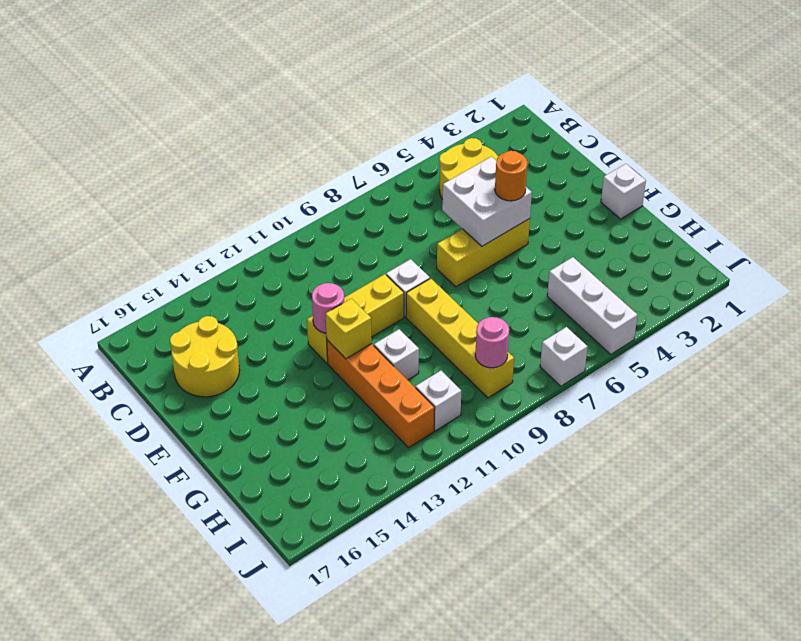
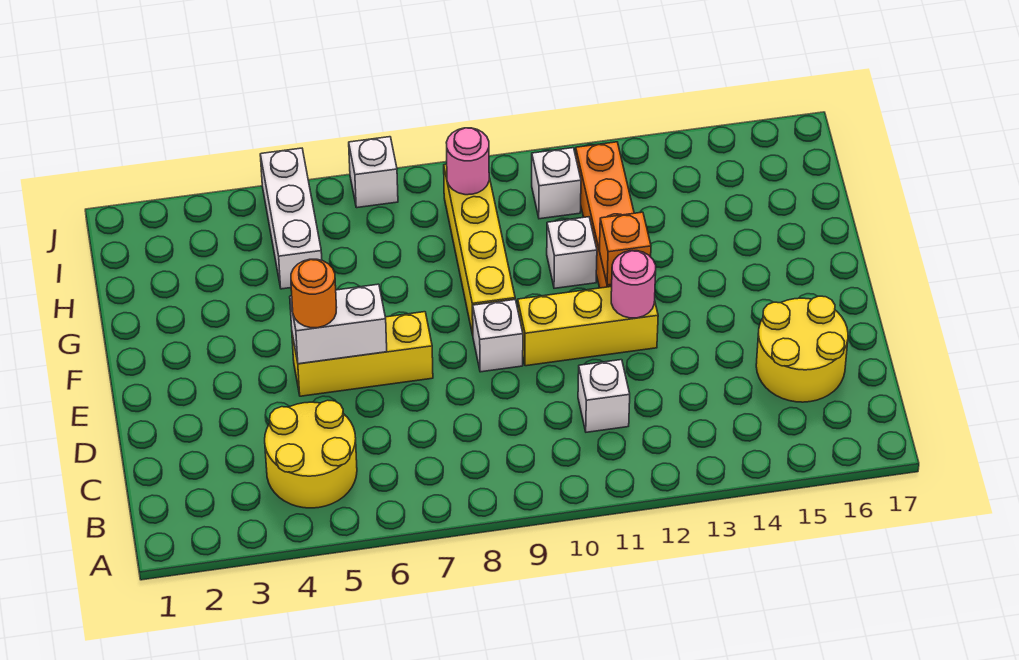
white brick D5:E6 level 2 -> white brick E5:E6 level 2
white brick F1 level 1 -> white brick C11 level 1
yellow brick F12 level 2 -> orange brick F12 level 2

